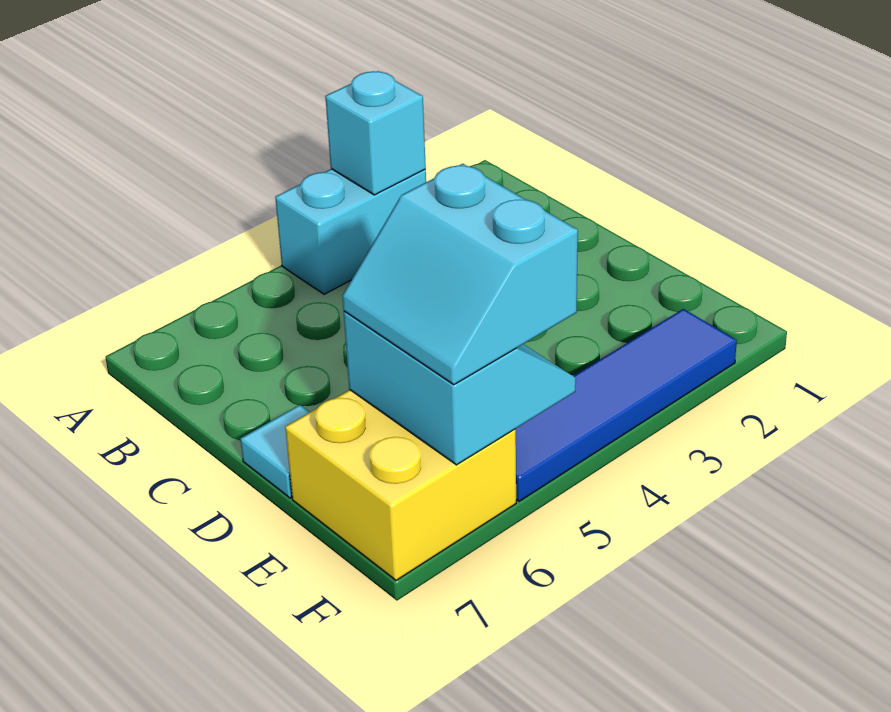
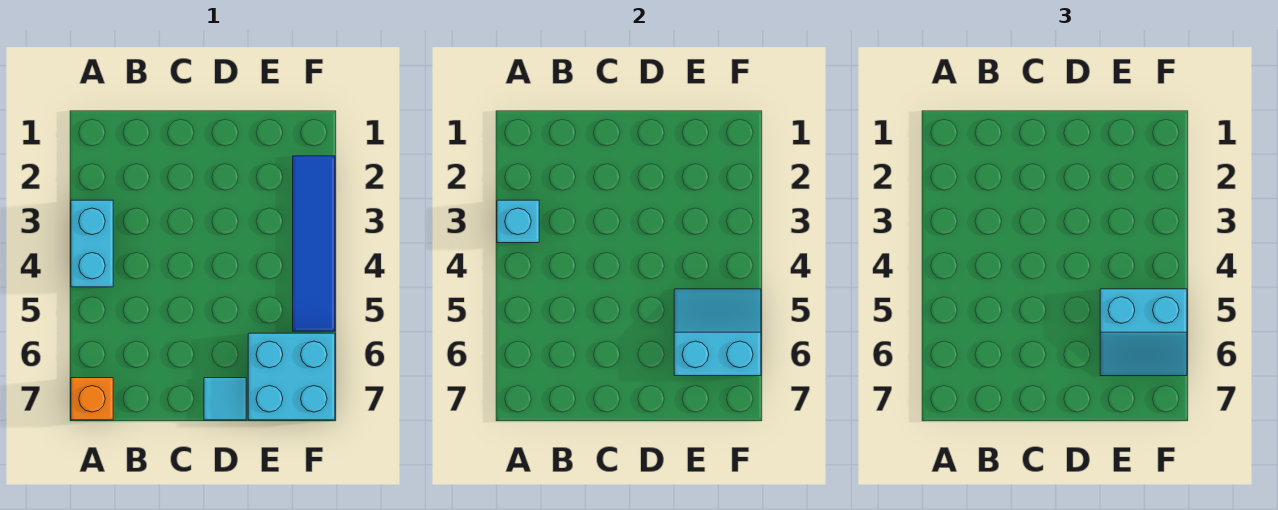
none -> orange brick A7 level 1
yellow brick E6:F7 level 1 -> cyan brick E6:F7 level 1

